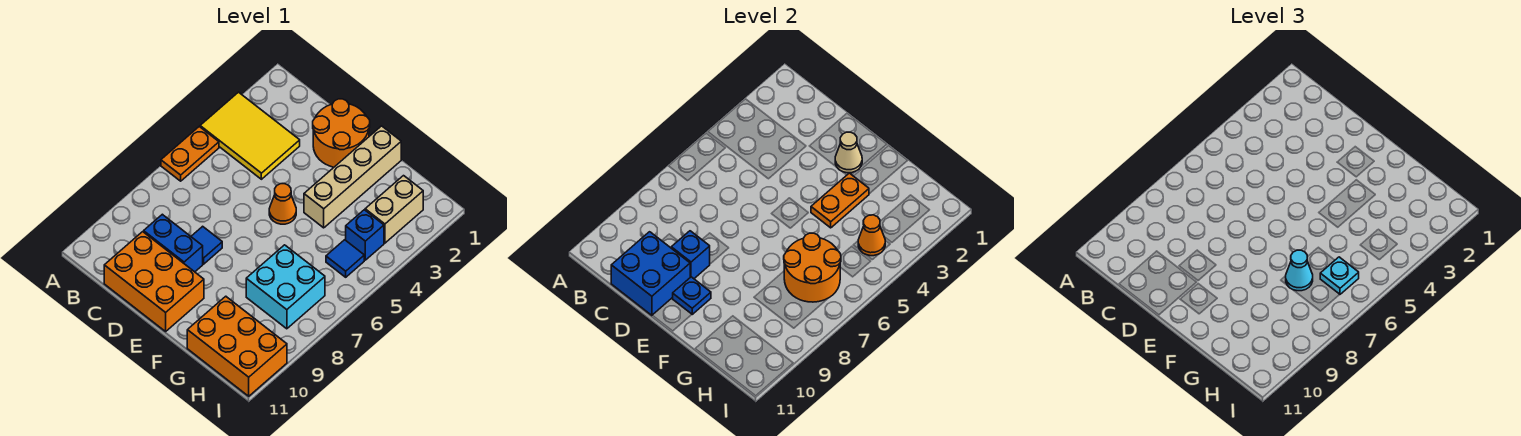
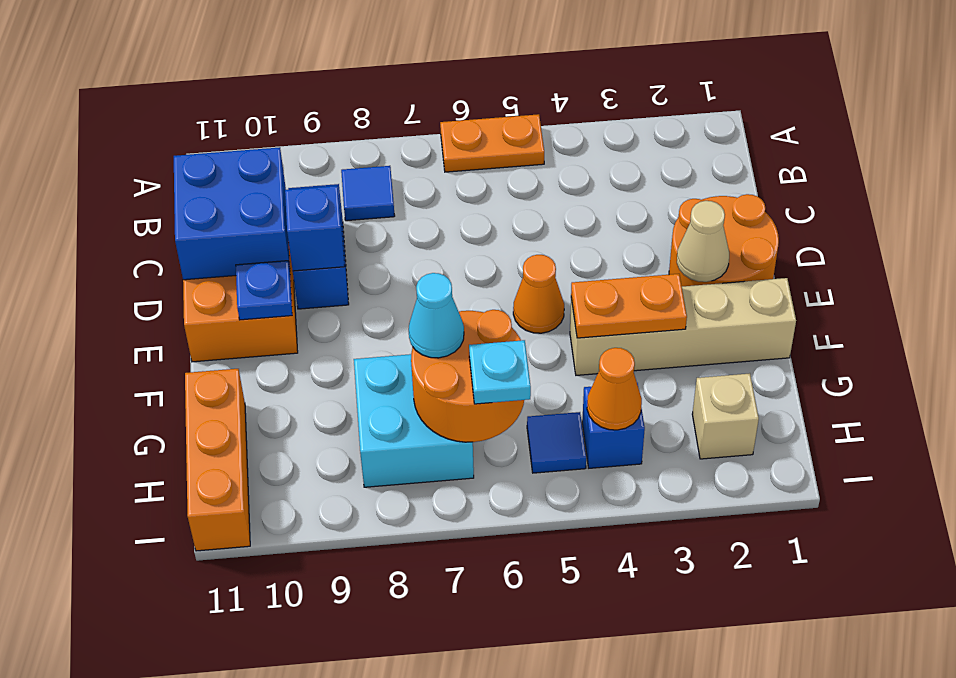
yellow tile A3:C4 level 1 -> none
blue tile D8 level 1 -> blue tile B8 level 1
orange brick G10:I11 level 1 -> orange brick G11:I11 level 1
tan brick H2:H3 level 1 -> tan brick H2 level 1

